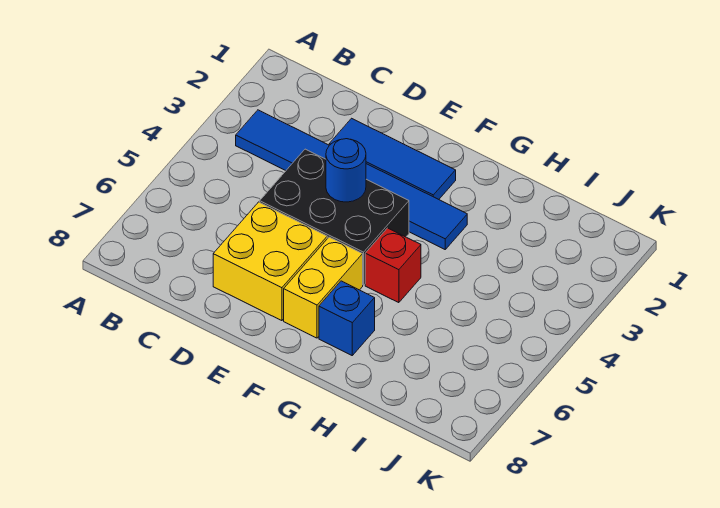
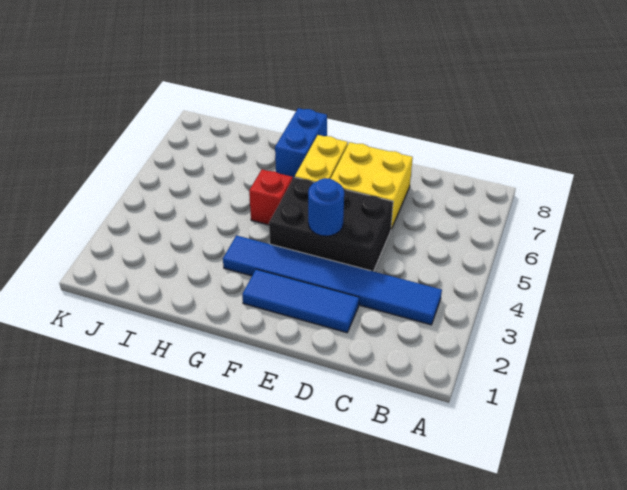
blue brick G7 level 1 -> blue brick G7:G8 level 1

